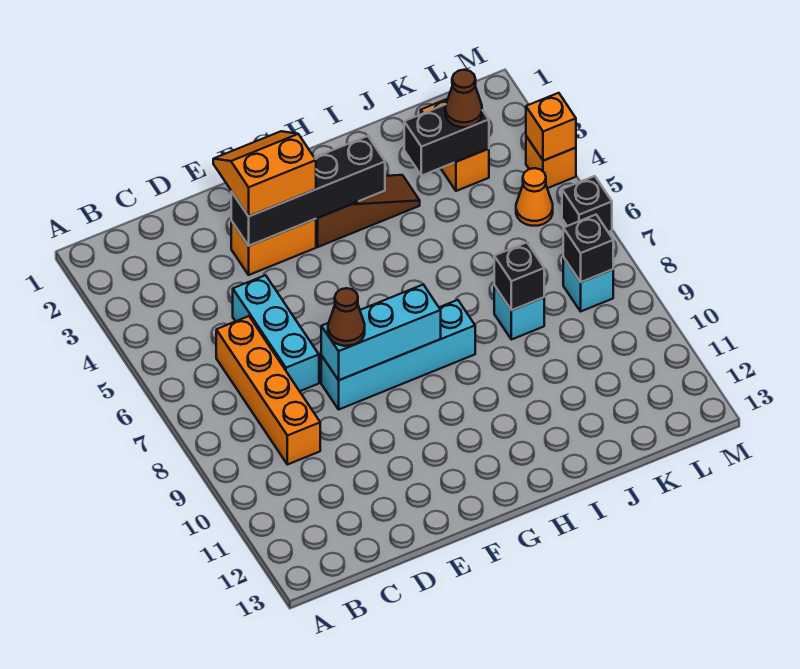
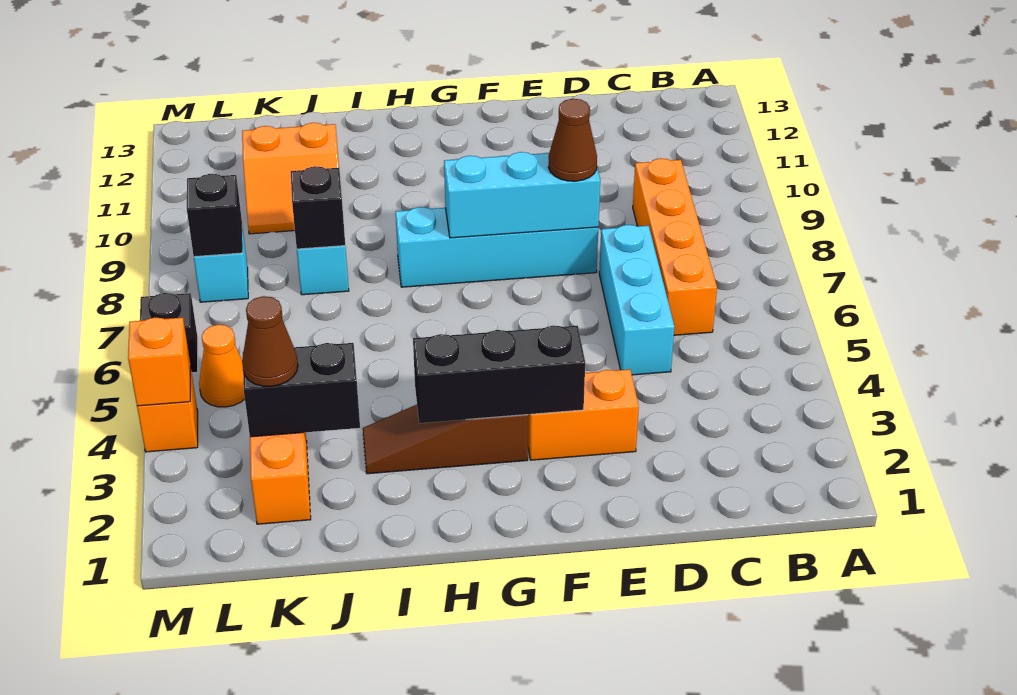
orange slope E2:F3 level 3 top 3 -> orange slope J10:K11 level 1 top 11
black brick E3:H3 level 2 -> black brick F3:H3 level 2

